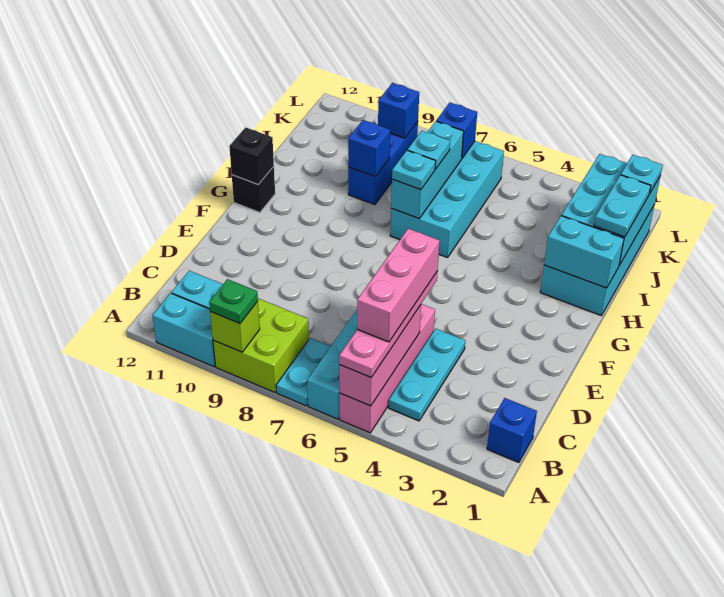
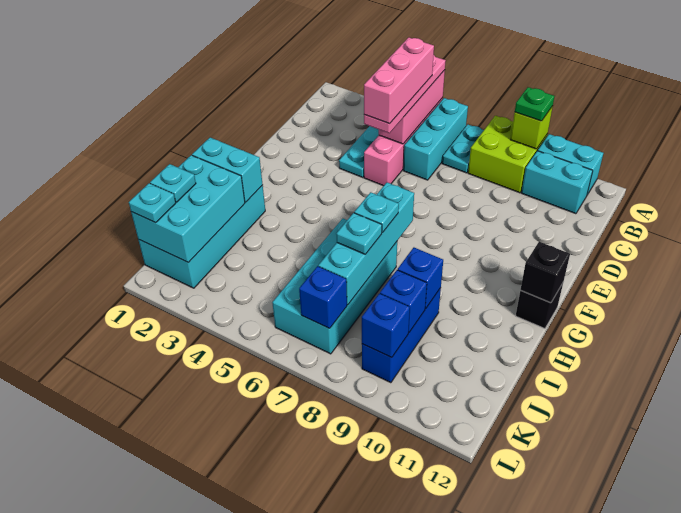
blue brick B1 level 1 -> blue brick J9 level 2
cyan brick H7:J7 level 2 -> cyan brick G7:J7 level 2
cyan plate I1:J1 level 3 -> cyan plate J1 level 3

